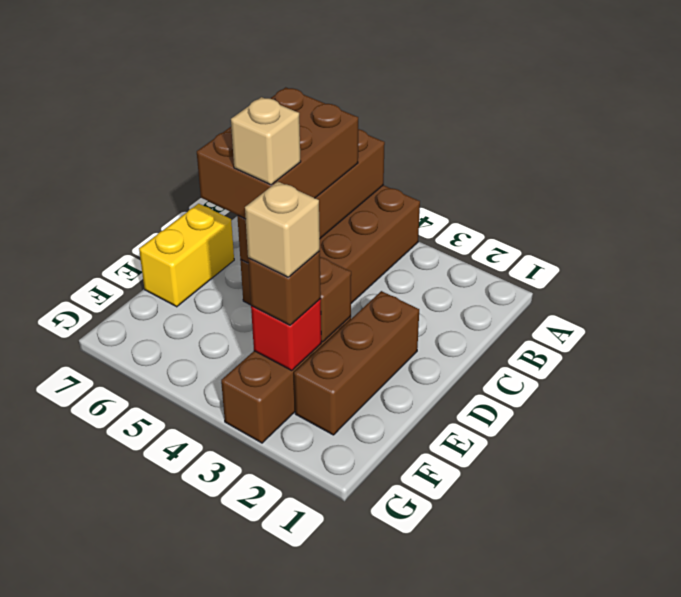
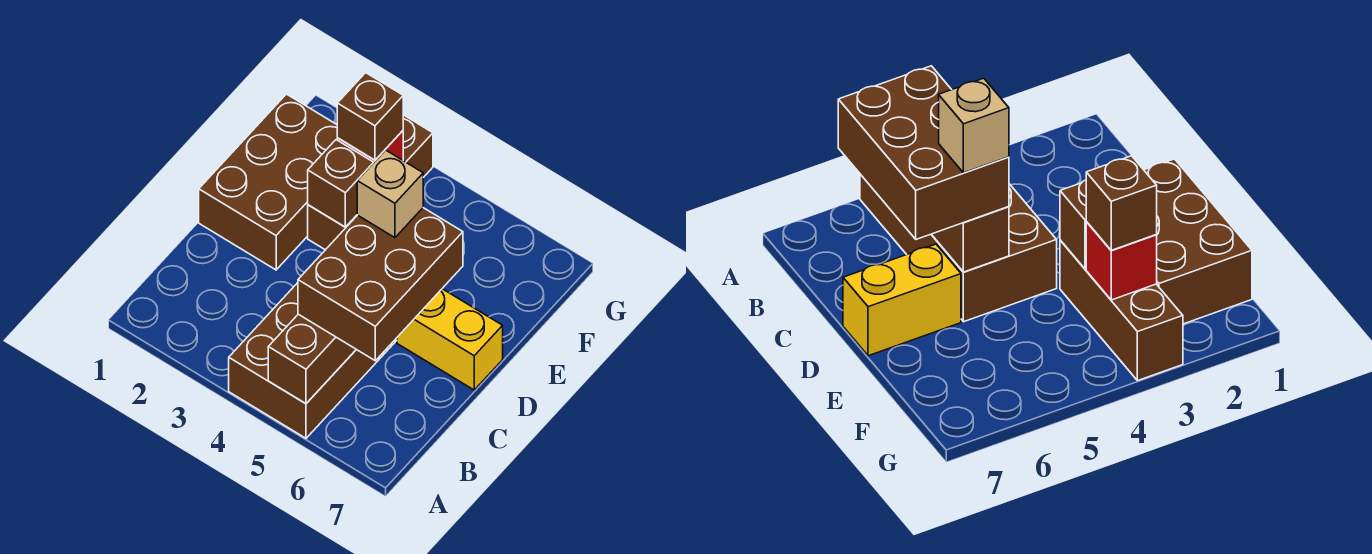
brown brick D2:F2 level 1 -> brown brick D1:F2 level 1
yellow brick D7:E7 level 1 -> yellow brick D6:D7 level 1
tan brick F3 level 4 -> none

